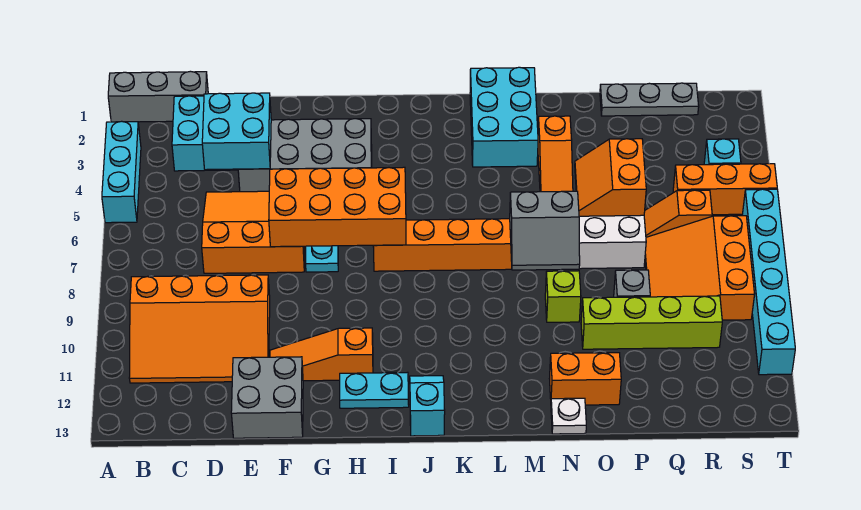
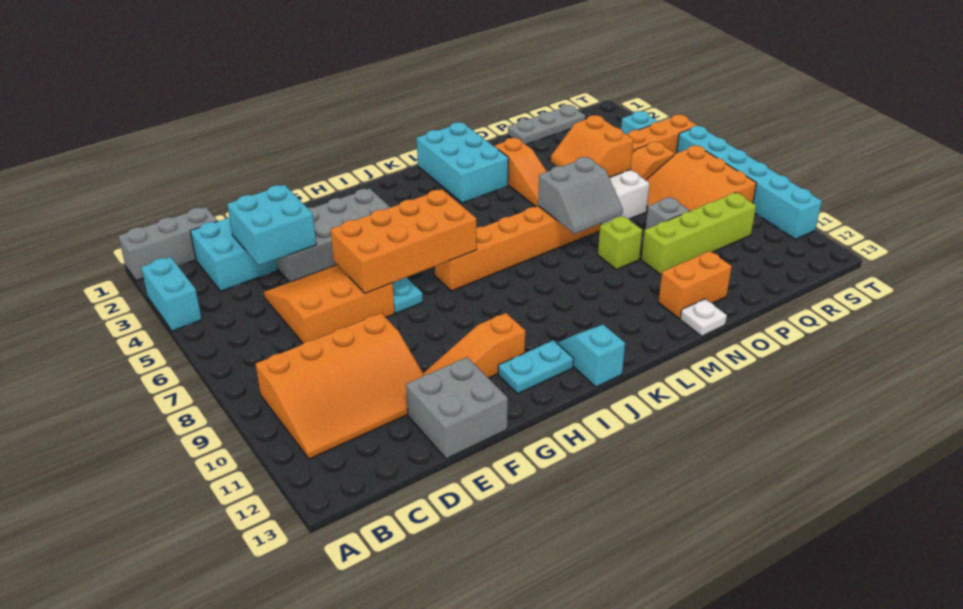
cyan brick A3:A5 level 1 -> cyan brick A3:A4 level 1

